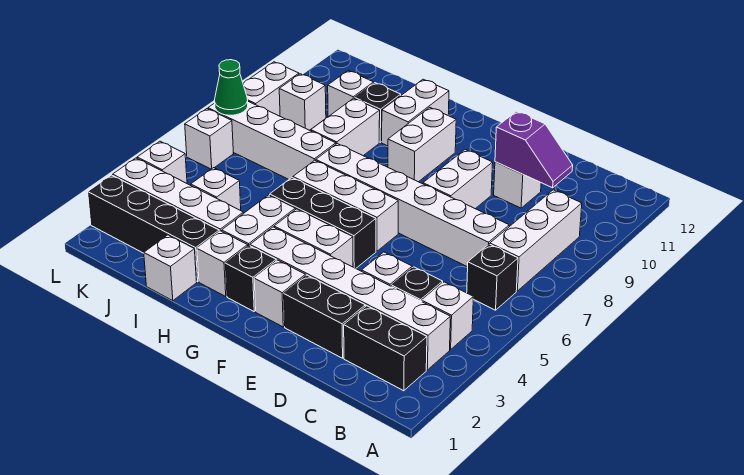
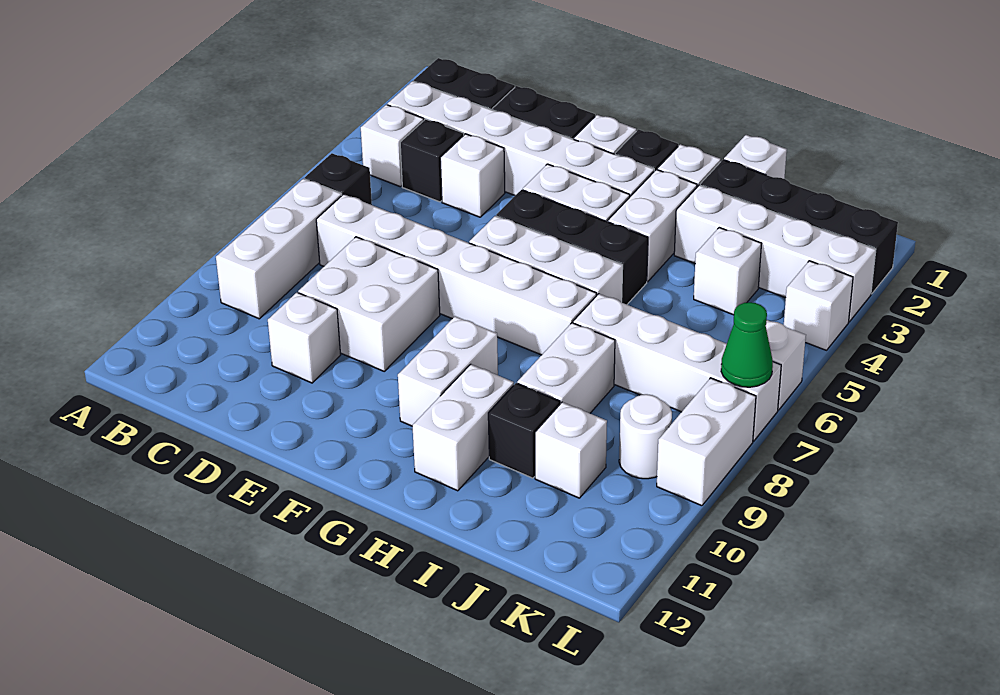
purple slope C10:D10 level 2 top D -> none
white brick E8:E9 level 1 -> white brick D8:E9 level 1
white brick K9 level 1 -> white round brick K9 level 1

